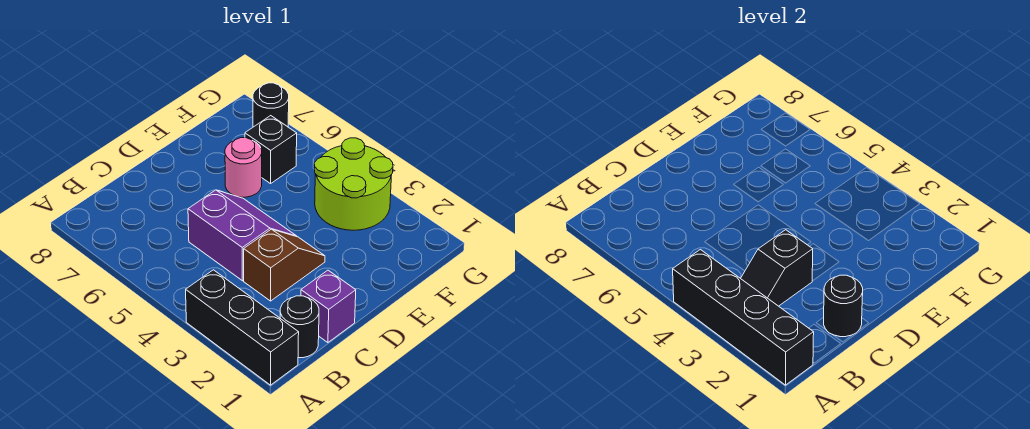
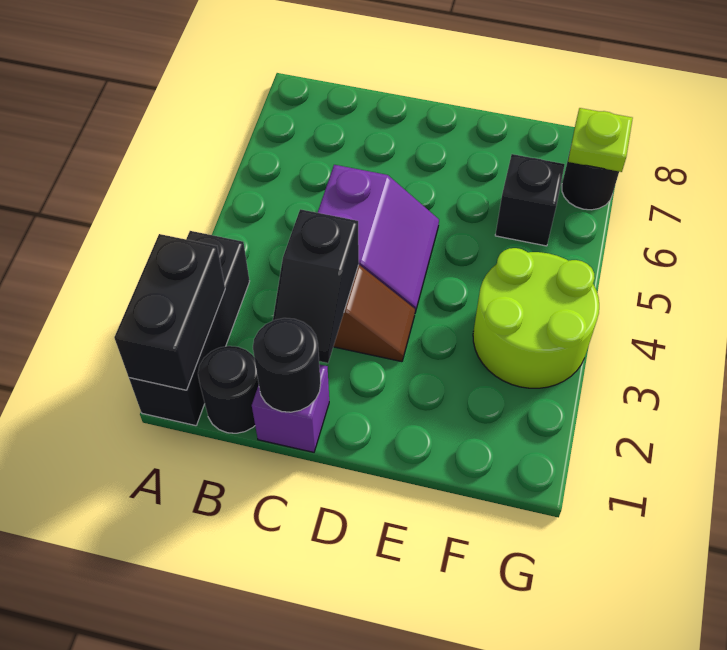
black brick A1:A4 level 2 -> black brick A1:A2 level 2
black slope B3:C3 level 2 top C -> black slope C2:C3 level 2 top 3
pink round brick E6 level 1 -> none
none -> lime plate G7 level 2

